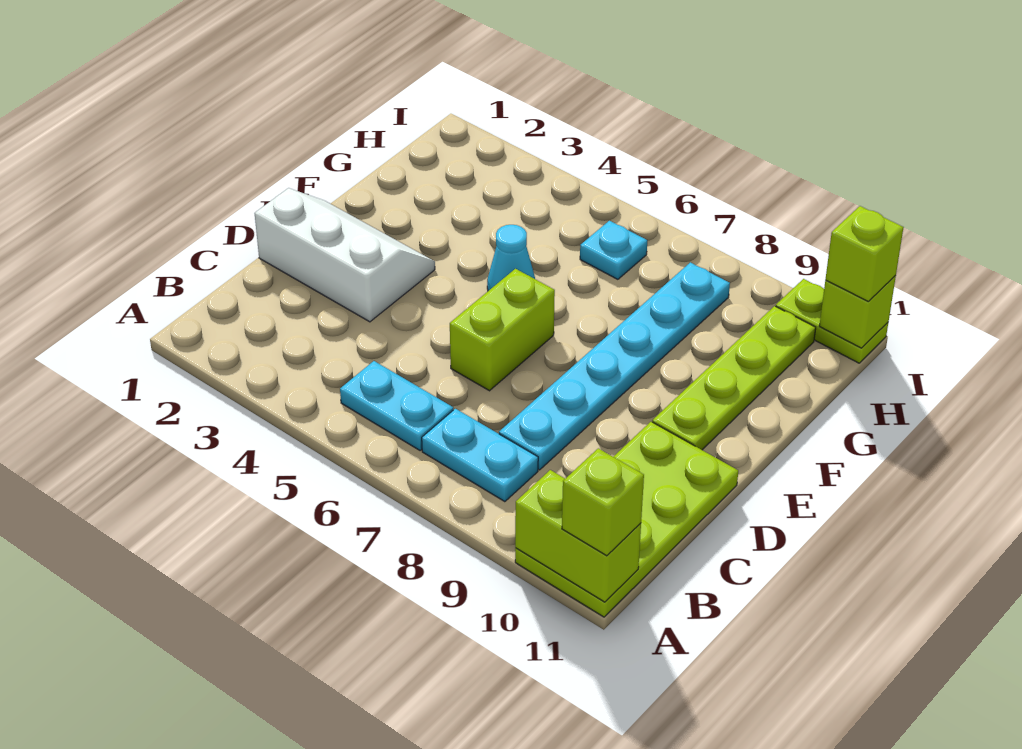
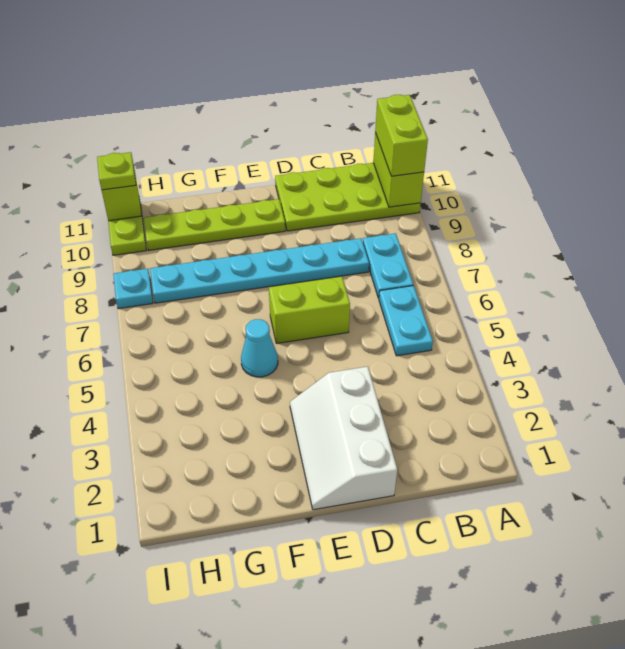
lime brick A11 level 3 -> lime brick A10:A11 level 3
cyan plate H6 level 1 -> cyan plate I8 level 1
lime brick I11 level 3 -> lime plate I11 level 3

